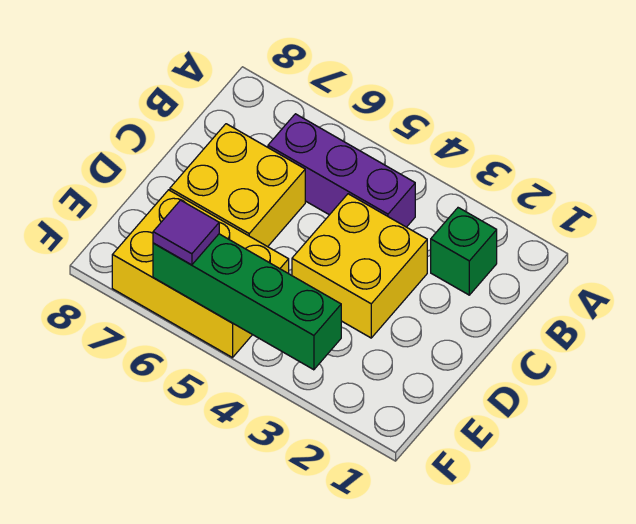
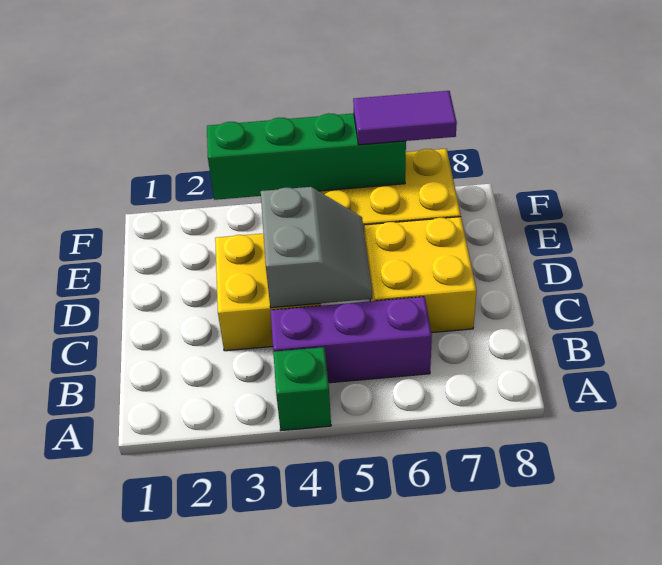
green brick B2 level 1 -> green brick A4 level 1
none -> grey slope C4:D5 level 2 top 4
purple tile F6 level 3 -> purple tile F6:F7 level 3

